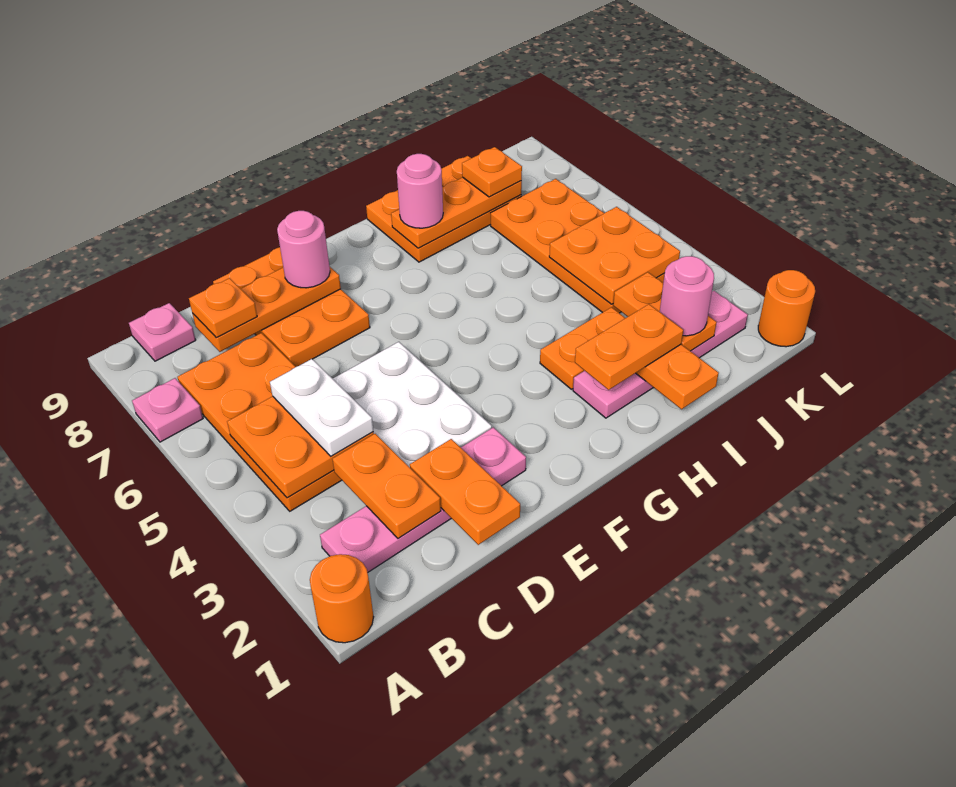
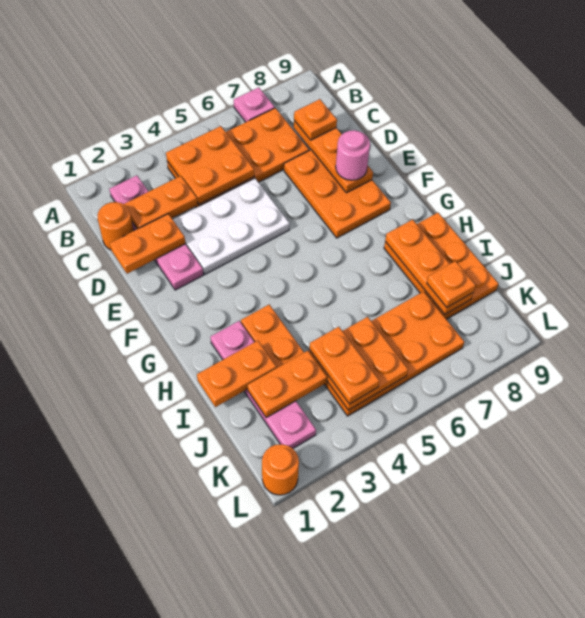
orange round brick A1 level 1 -> orange round brick C1 level 1
pink plate B9 level 1 -> none
white plate C4:C5 level 3 -> none
orange plate D7:E9 level 1 -> orange plate D7:F8 level 1
orange plate H2:I2 level 3 -> orange plate J4:K4 level 3
pink round brick H8 level 3 -> none
pink round brick J2 level 3 -> none

